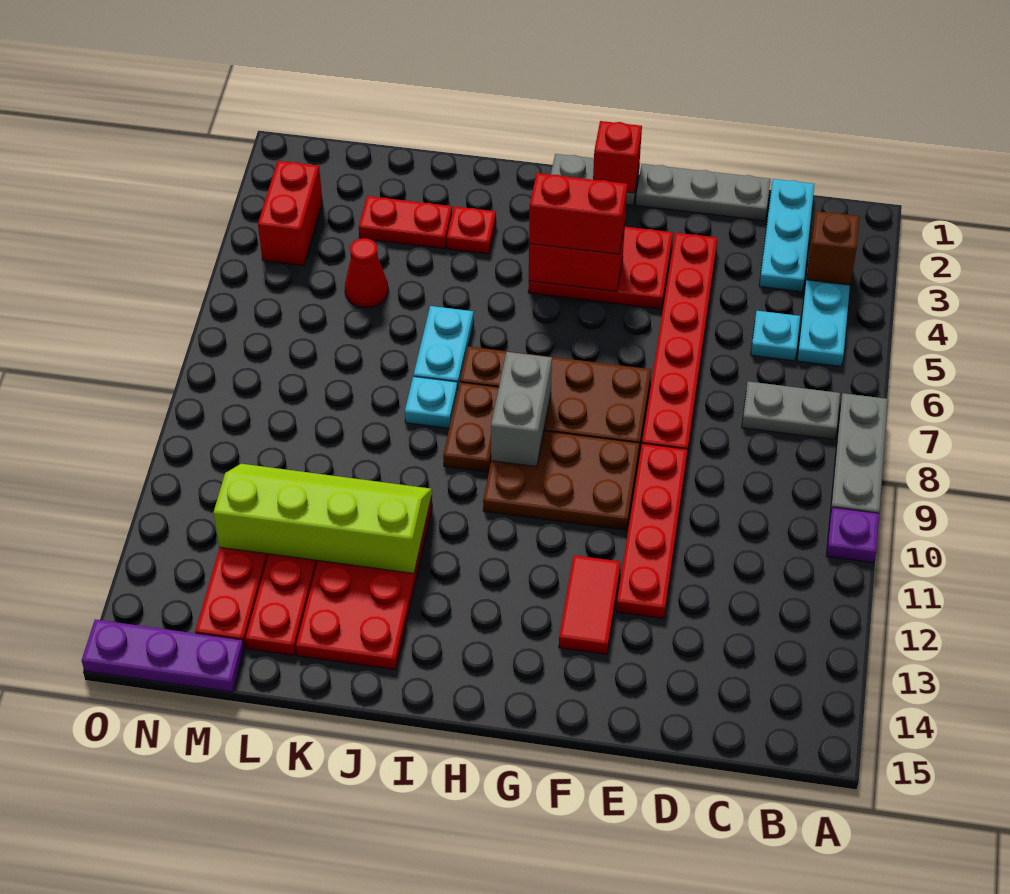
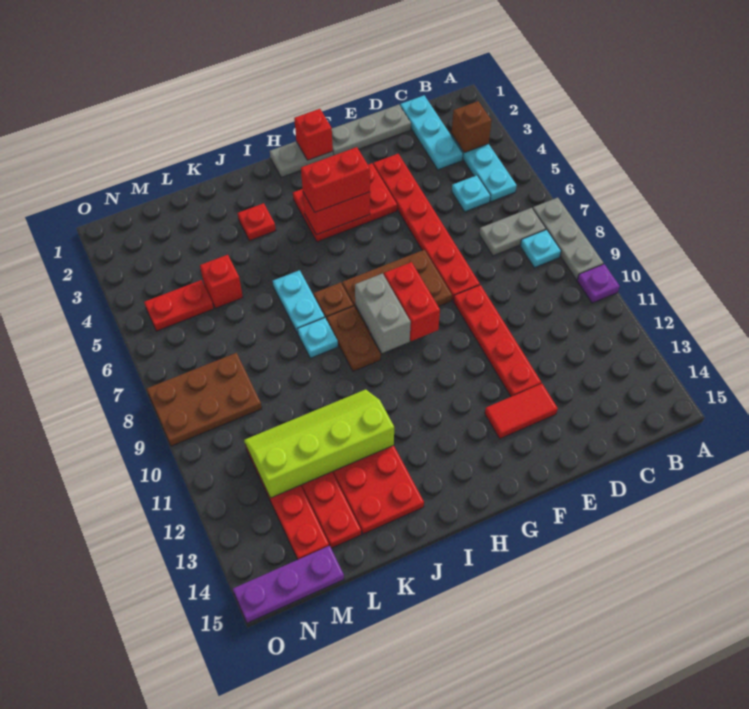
none -> cyan plate B8 level 1
brown plate F9:H10 level 1 -> brown plate M8:O9 level 1
red tile F12:F13 level 1 -> red tile E13:F13 level 1
red plate K3:L3 level 1 -> red plate M5:N5 level 1
red cone L5 level 1 -> red brick L5 level 1
red brick N3:N4 level 1 -> red brick G8:G9 level 2

